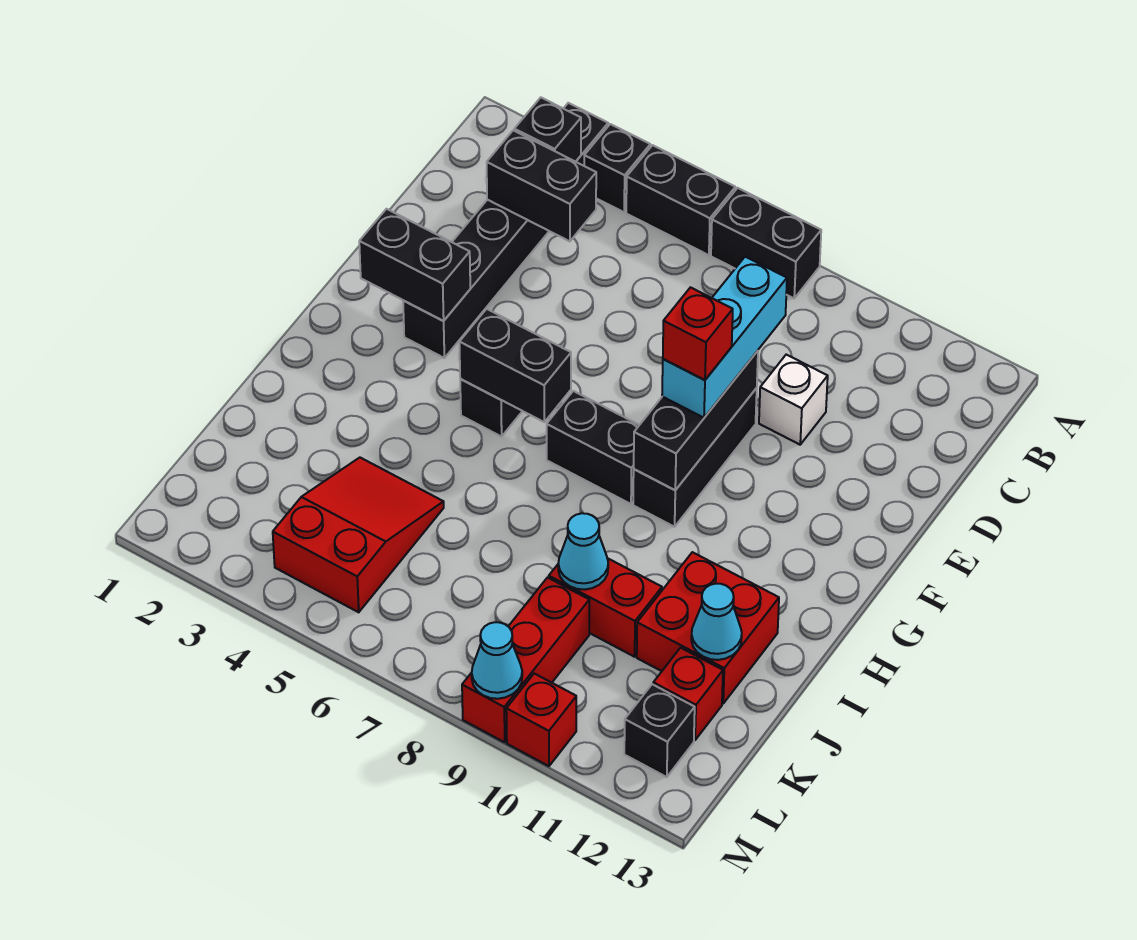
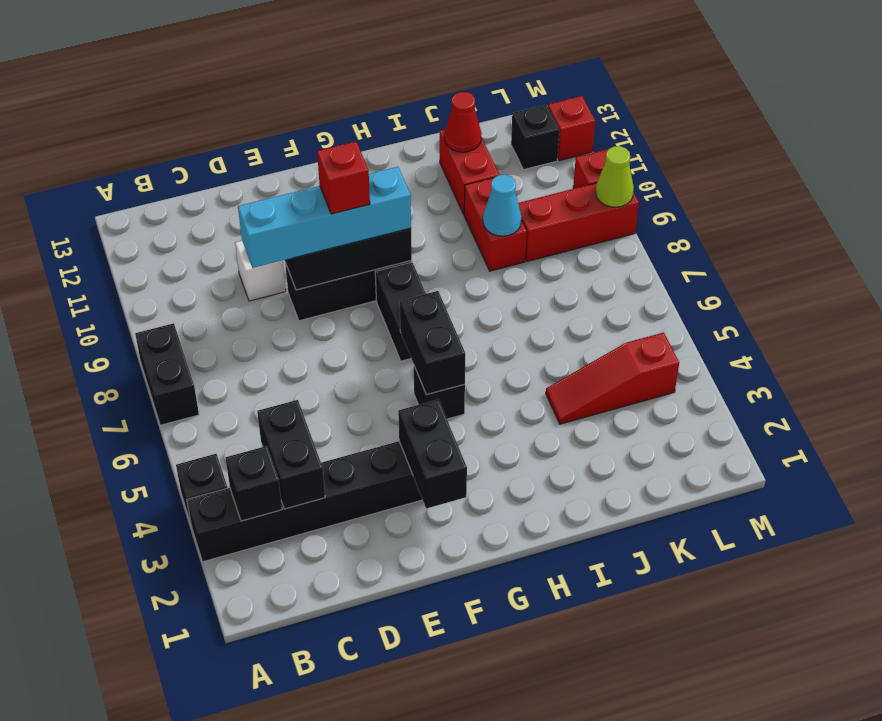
black brick A5:A6 level 1 -> none
cyan brick D9:F9 level 3 -> cyan brick D9:G9 level 3
red brick I11:J12 level 1 -> red brick J11:J12 level 1
red slope J4:L5 level 1 top L -> red slope J4:L4 level 1 top L
cyan cone J12 level 2 -> red cone J12 level 2
red brick K12 level 1 -> red brick M12 level 1
cyan cone M9 level 2 -> lime cone M9 level 2

